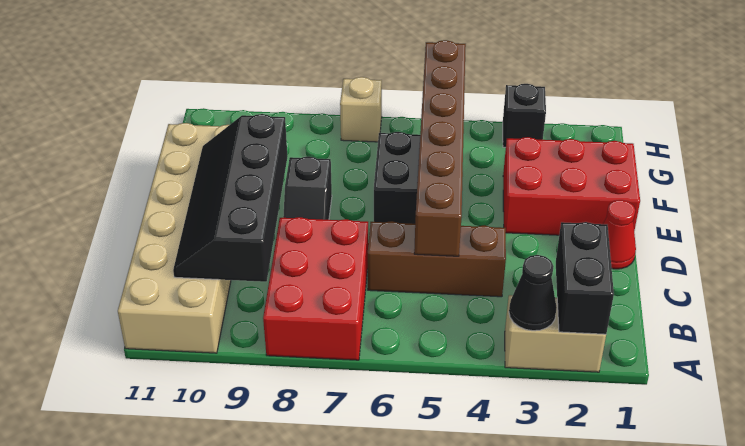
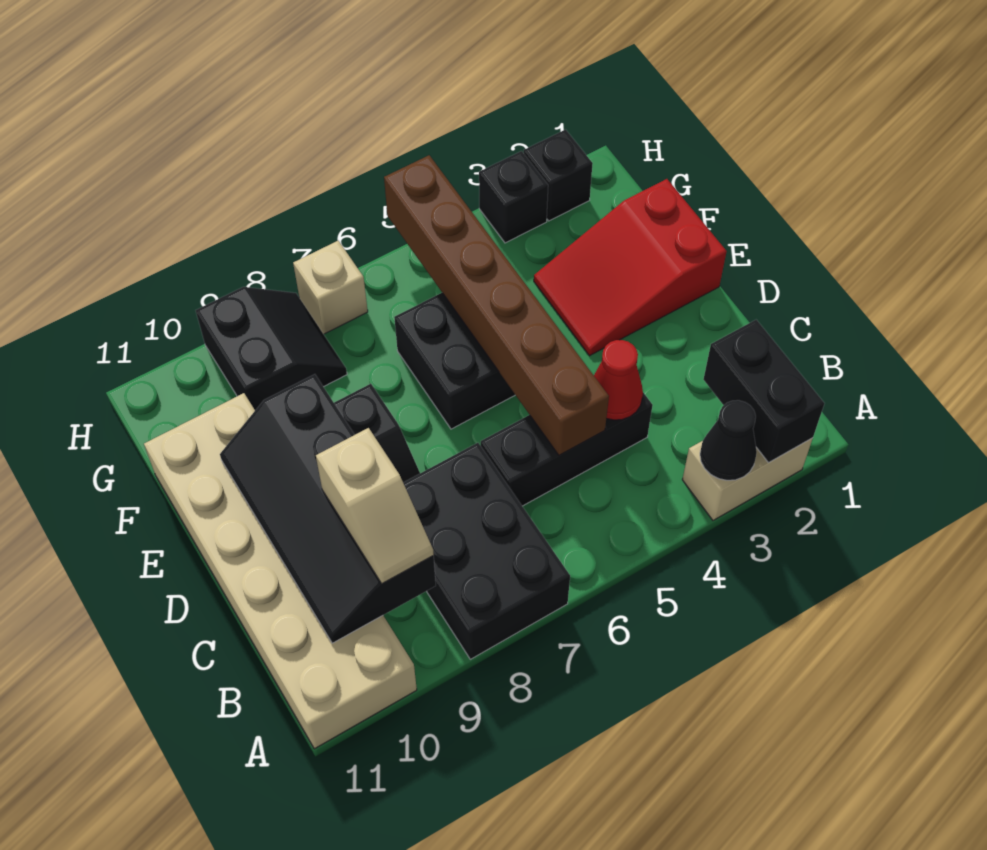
red brick A7:C8 level 1 -> black brick A7:C8 level 1
none -> tan slope B9:C9 level 3 top C
brown brick C4:C6 level 1 -> black brick C4:C6 level 1
red cone D1 level 1 -> red cone C4 level 2
red brick E1:F3 level 1 -> red slope E1:F3 level 1 top 1
none -> black slope G8:H9 level 1 top 9
none -> black brick H2 level 1

